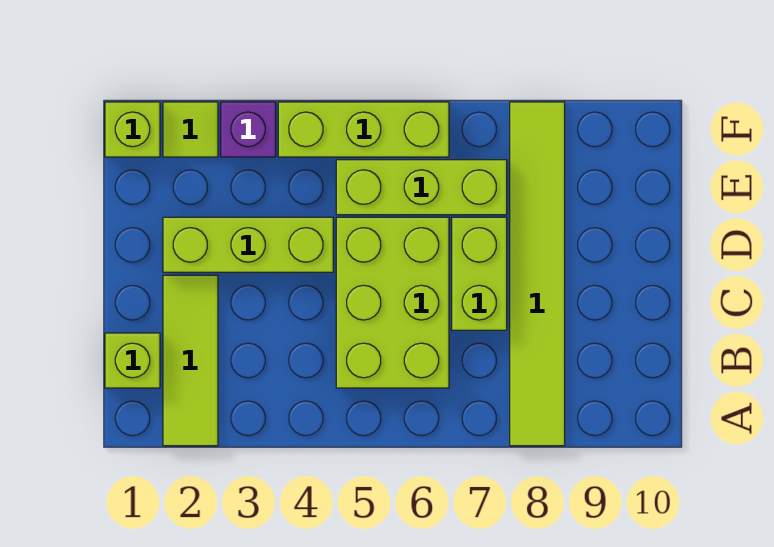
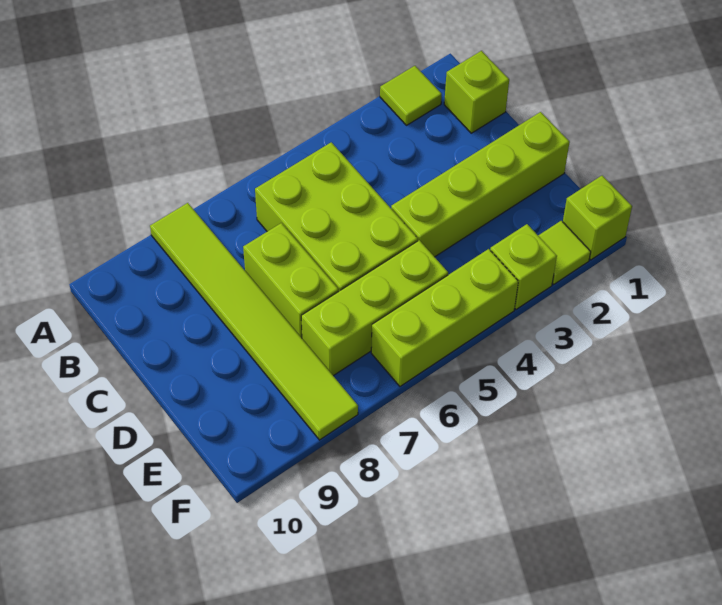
lime tile A2:C2 level 1 -> lime tile A2 level 1
lime brick D2:D4 level 1 -> lime brick D1:D4 level 1
purple brick F3 level 1 -> lime brick F3 level 1

